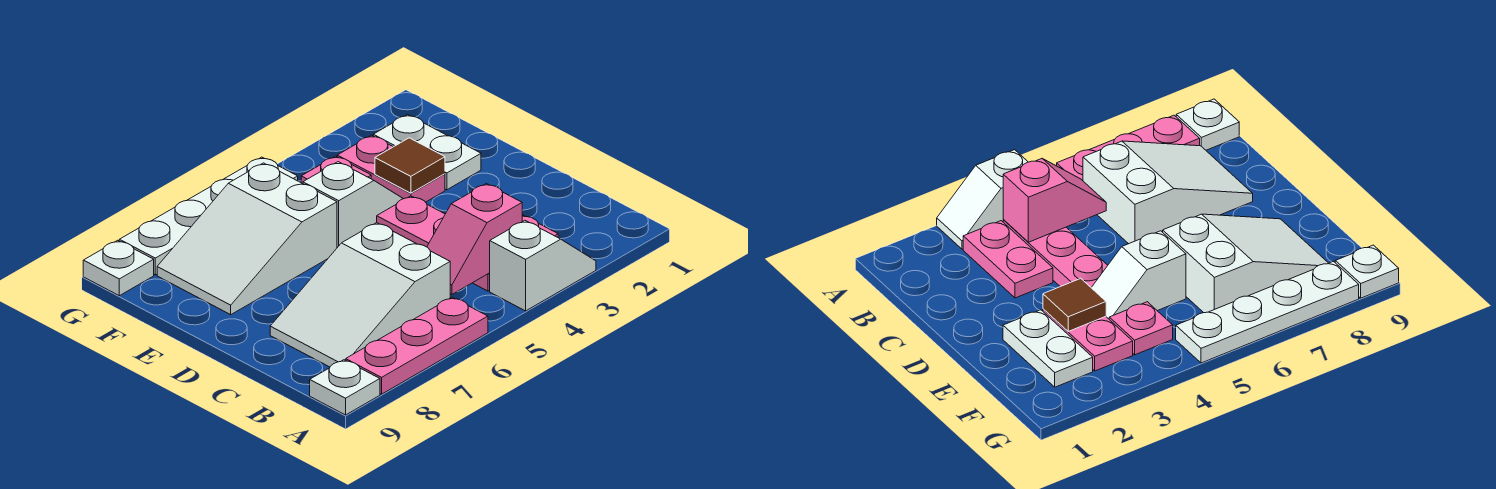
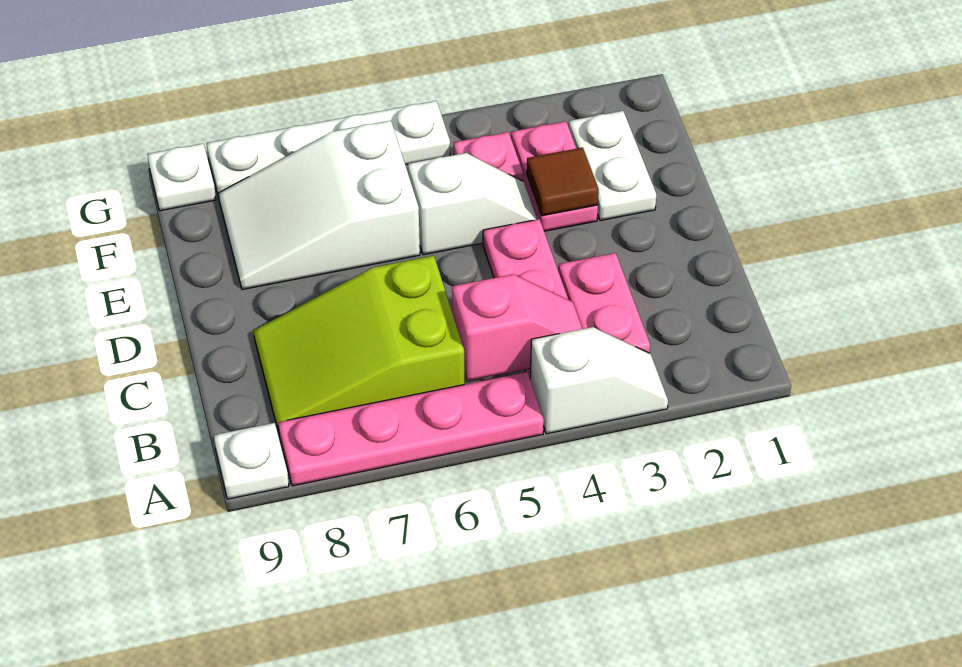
pink plate A6:A8 level 1 -> pink plate A5:A8 level 1
pink slope B4:B5 level 2 top 4 -> pink slope B4:B5 level 2 top 5
white slope B6:C8 level 1 top 6 -> lime slope B6:C8 level 1 top 6

